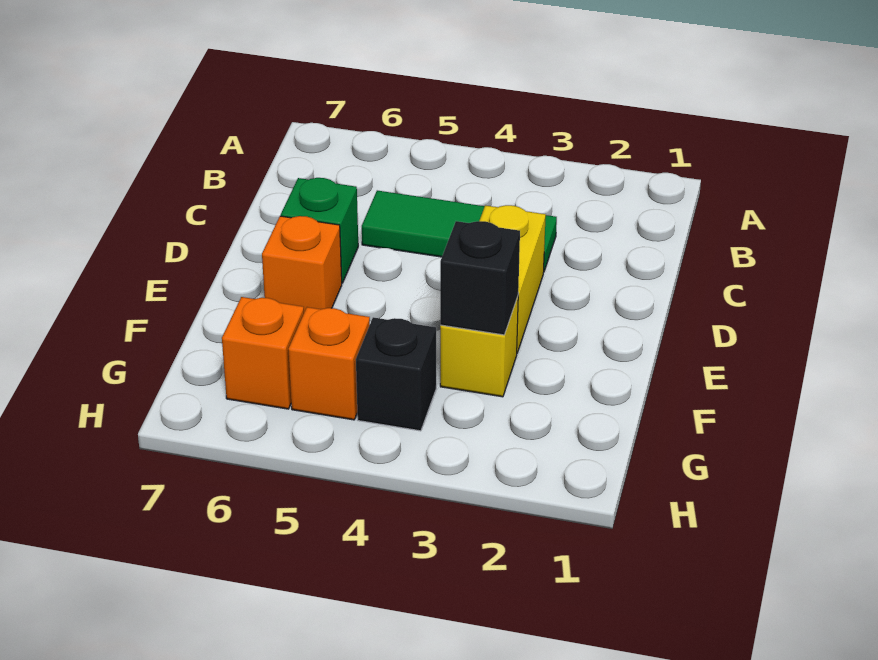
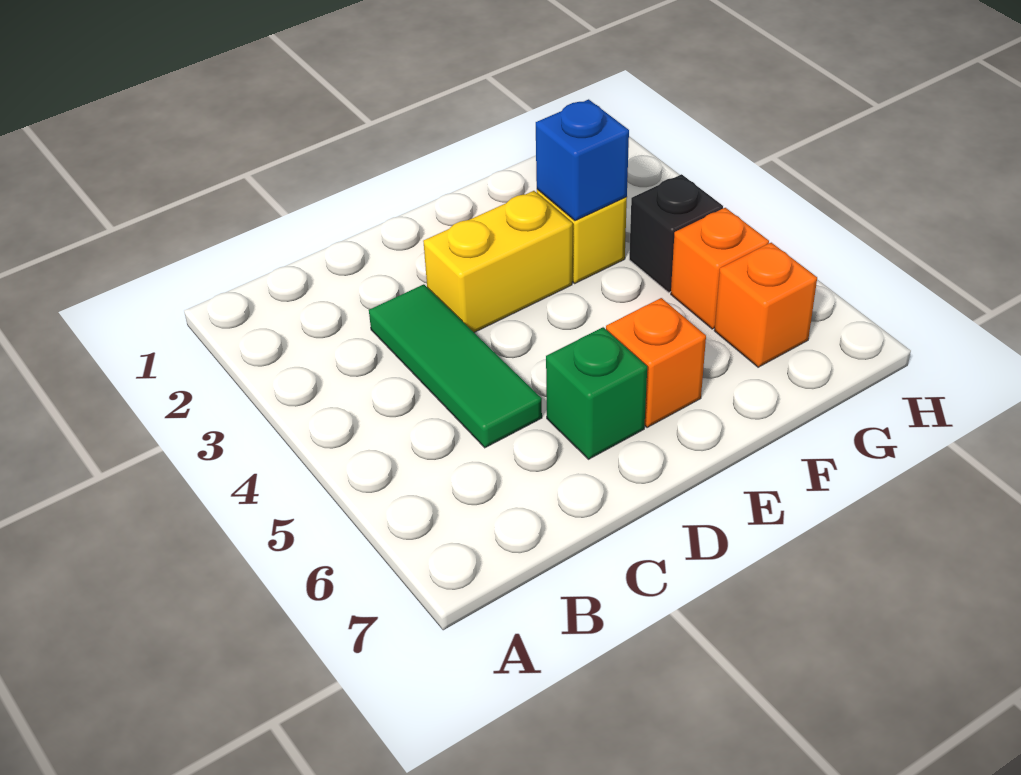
black brick F3 level 2 -> blue brick F3 level 2

